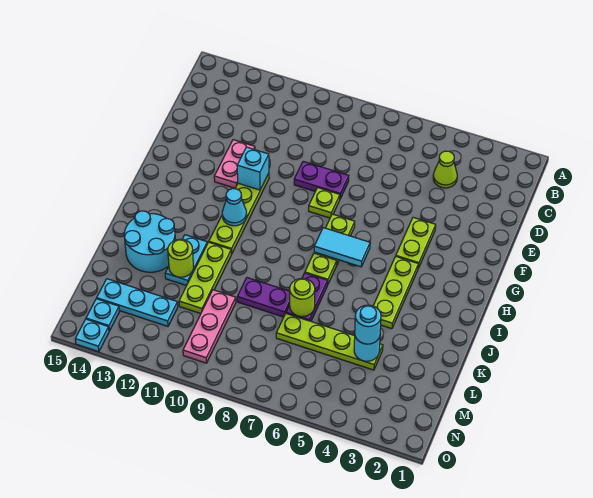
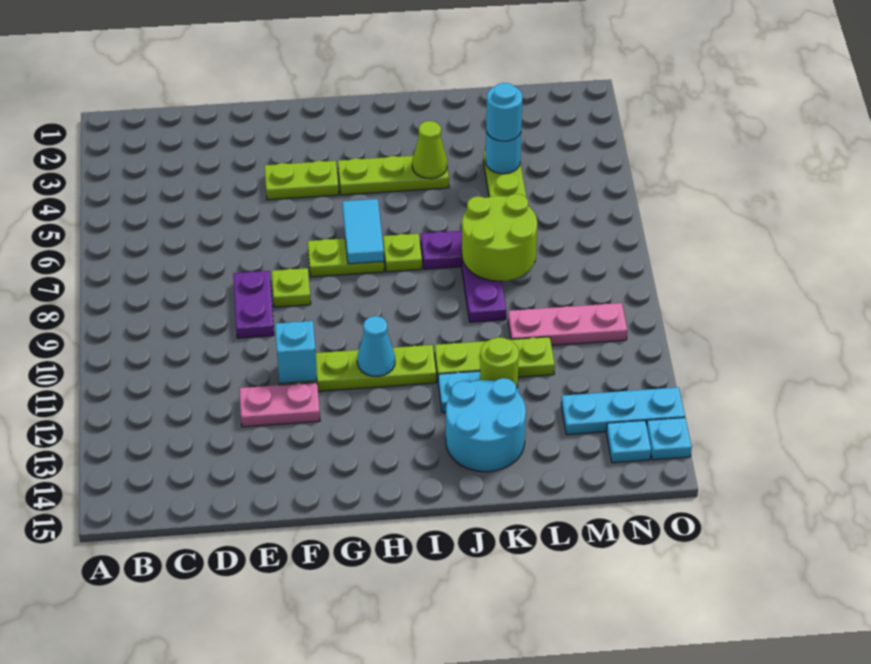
lime cone C4 level 1 -> lime cone J4 level 2
lime round brick K7 level 2 -> lime round brick K7:L8 level 2
cyan plate M12:M14 level 1 -> cyan plate M13:O13 level 1

